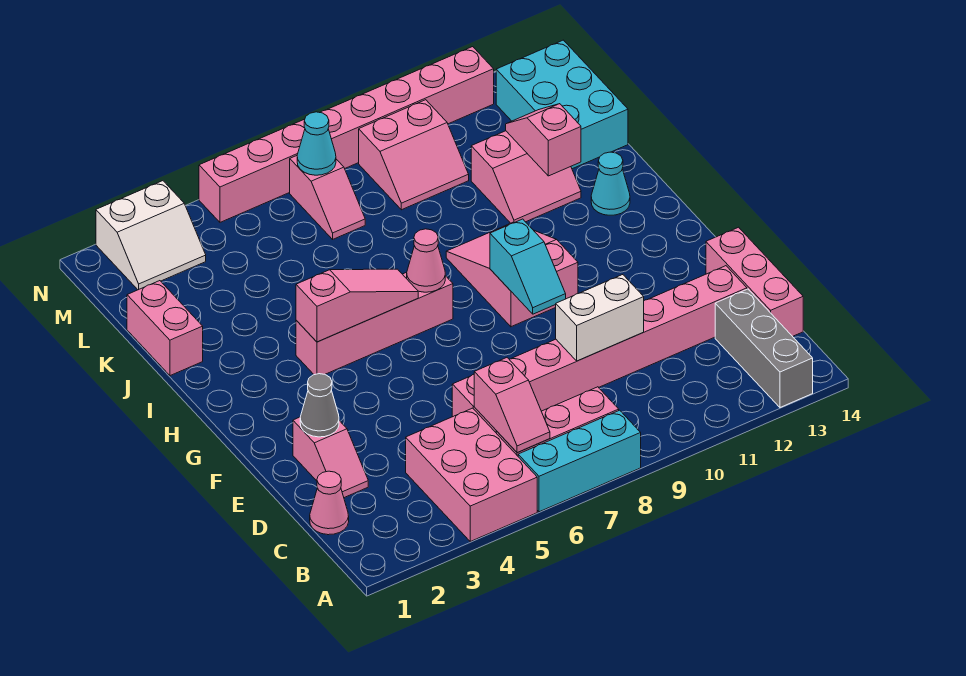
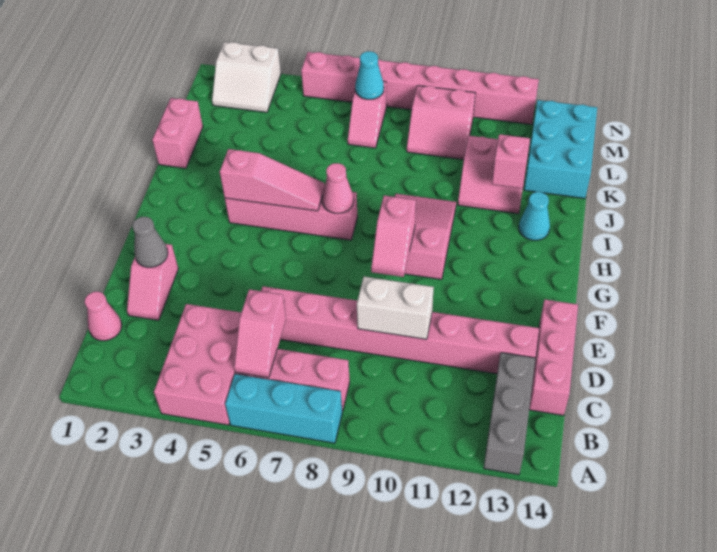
cyan slope F9:G9 level 2 top G -> pink slope F9:G9 level 2 top G

